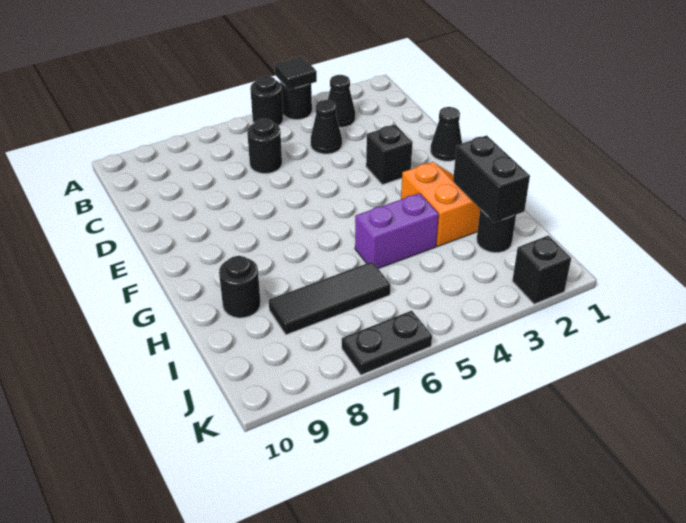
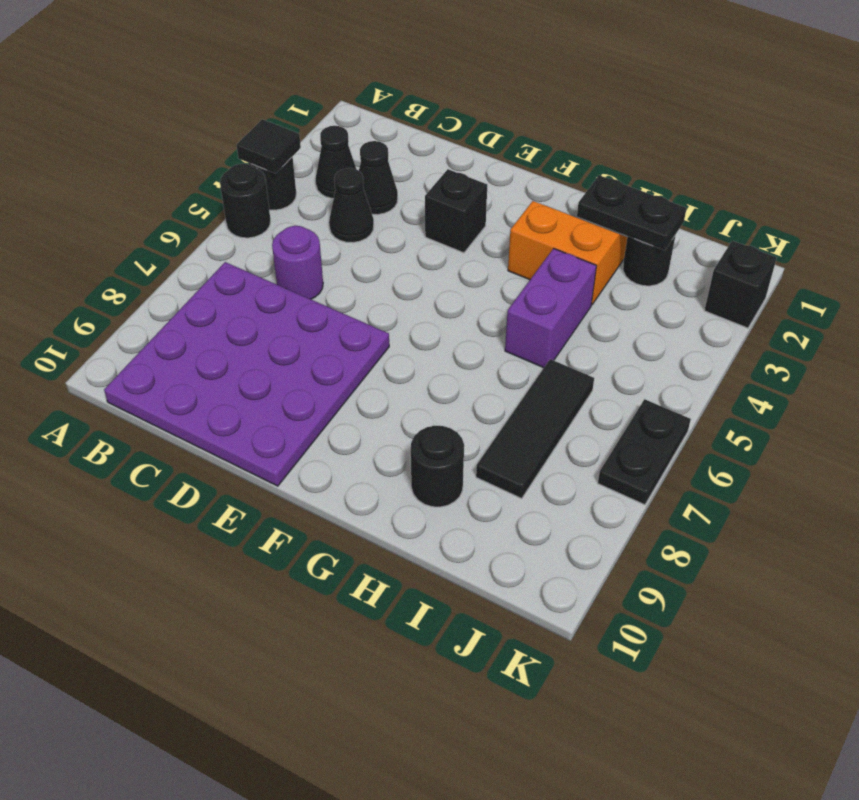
none -> purple plate B7:E10 level 1
black round brick C6 level 1 -> purple round brick C6 level 1
black cone E1 level 1 -> black cone C3 level 1
black brick H2:I2 level 2 -> black plate H2:I2 level 2

